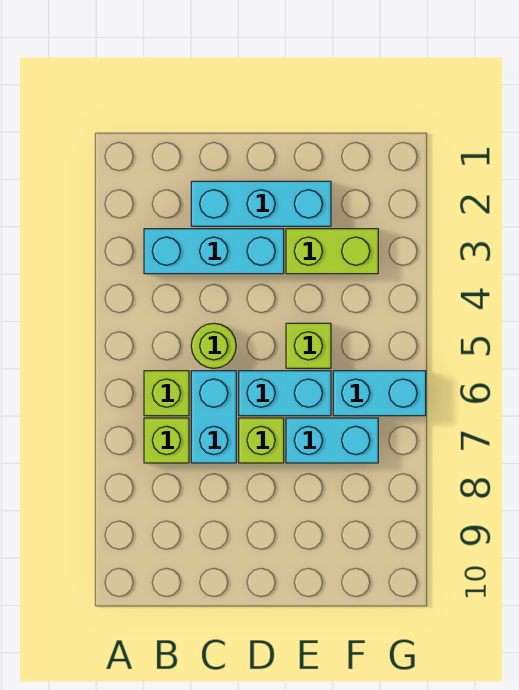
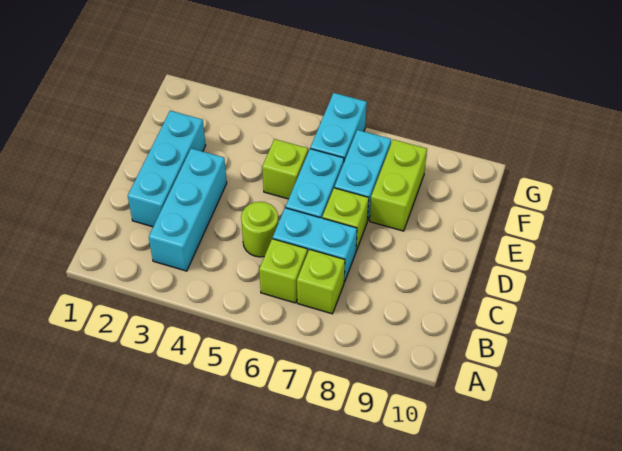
lime brick E3:F3 level 1 -> lime brick E8:F8 level 1

